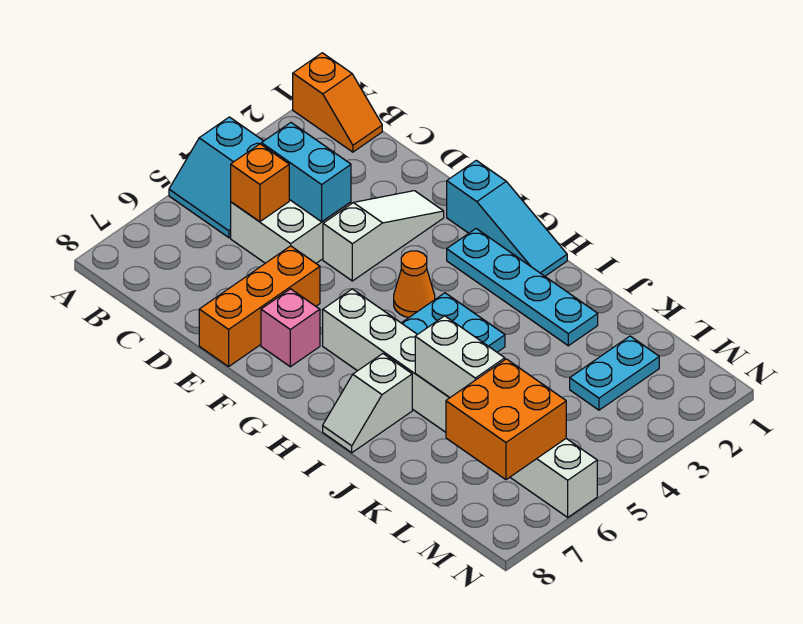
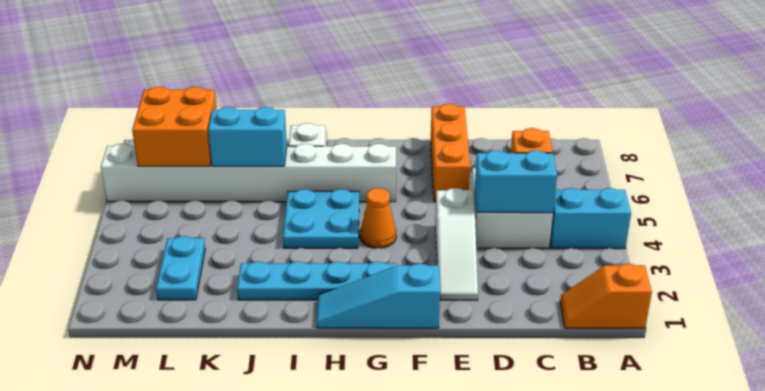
pink brick F7 level 1 -> none
white brick J6:K6 level 2 -> cyan brick J6:K6 level 2

